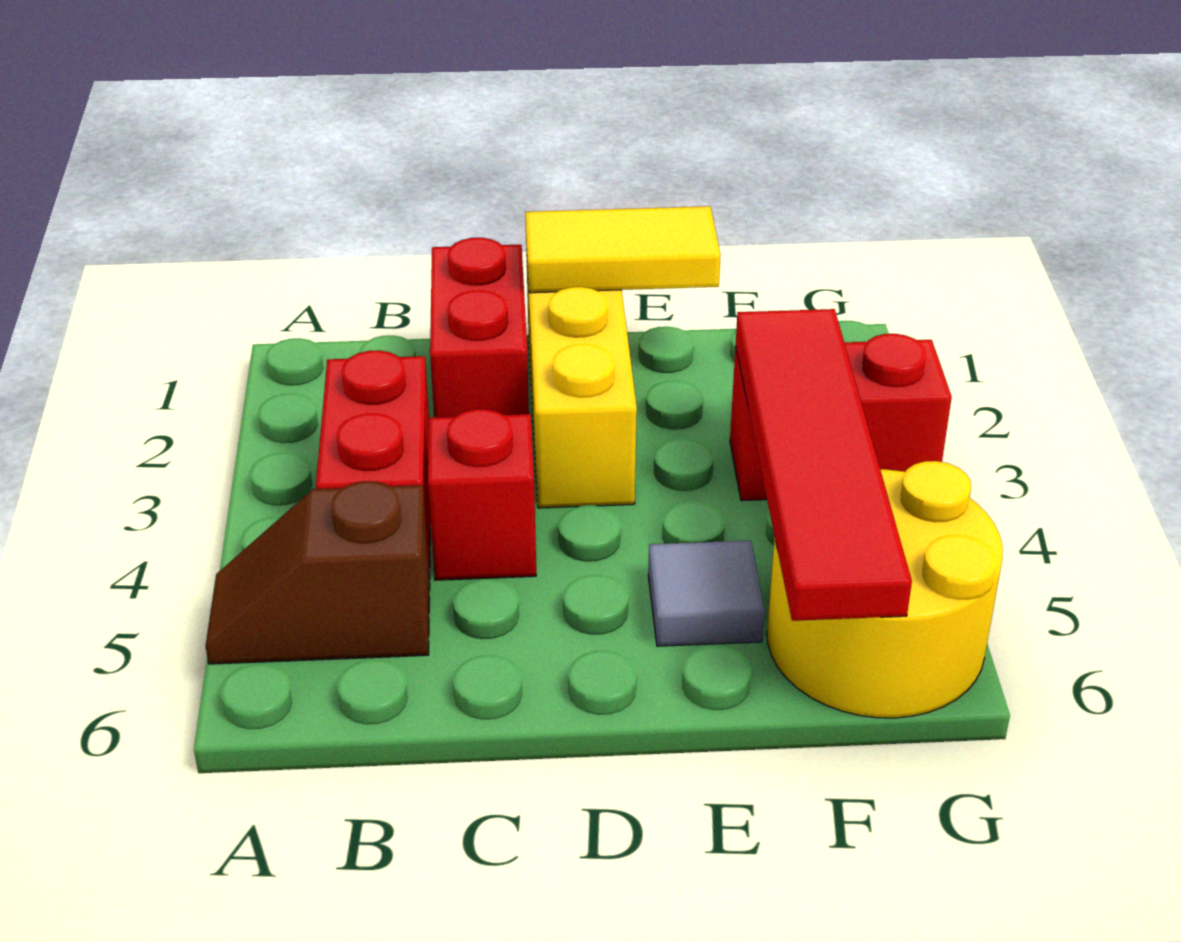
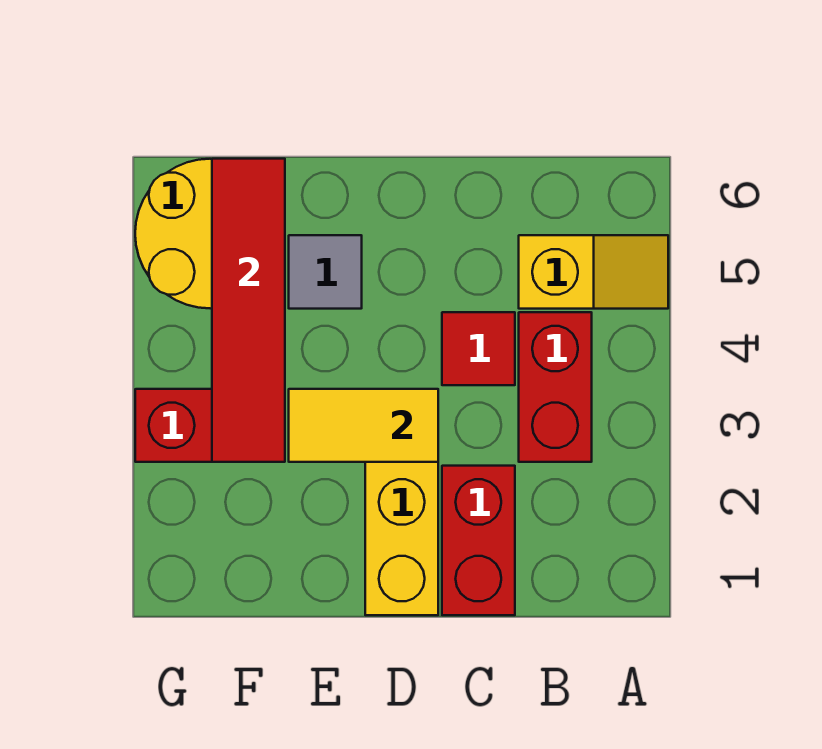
brown slope A5:B5 level 1 top B -> yellow slope A5:B5 level 1 top B
red brick C4 level 1 -> red tile C4 level 1
yellow tile D1:E1 level 2 -> yellow tile D3:E3 level 2

